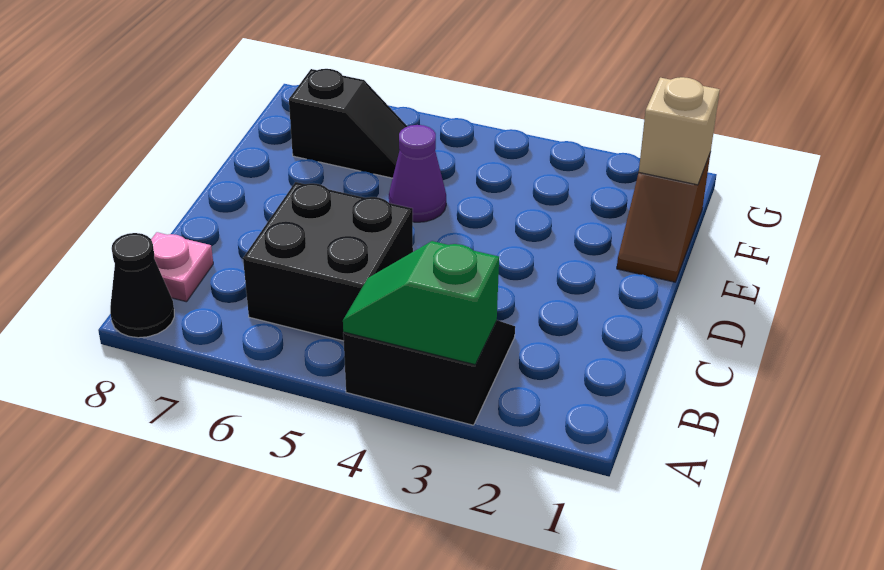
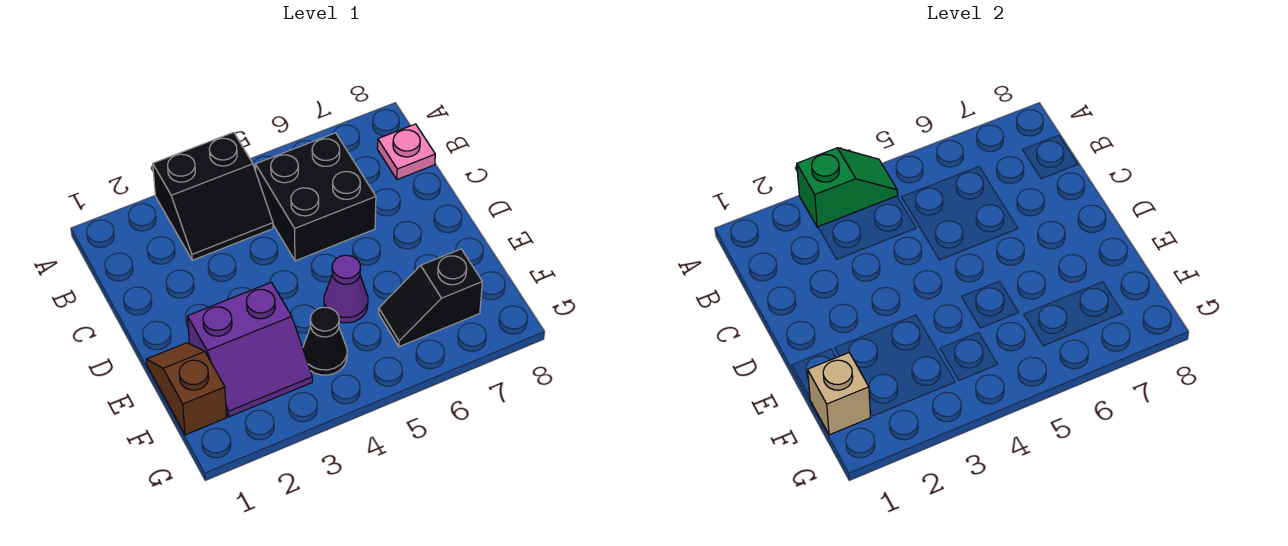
black cone A8 level 1 -> black cone F4 level 1
none -> purple slope E2:F3 level 1 top E

